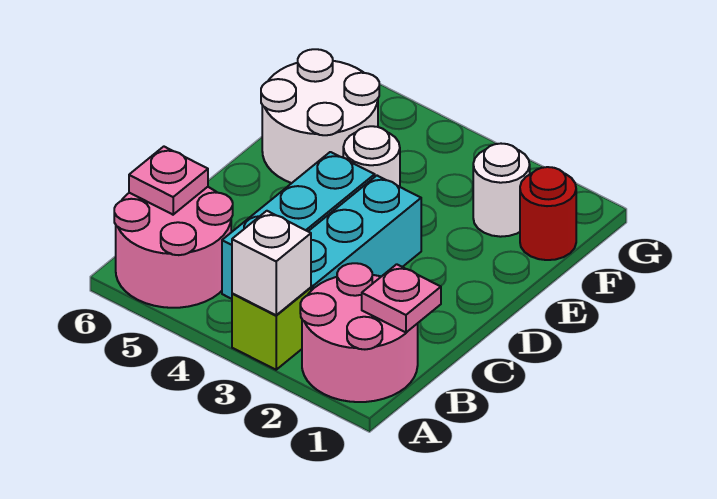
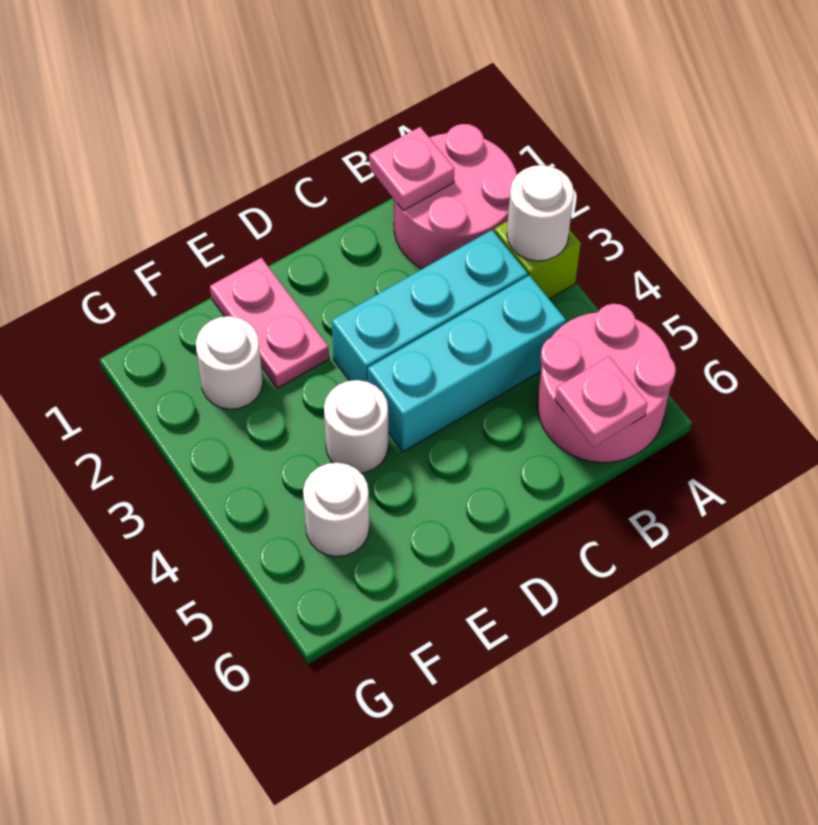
white brick A3 level 2 -> white round brick A3 level 2
none -> pink plate E1:E2 level 1
white round brick E5:F6 level 1 -> white round brick F5 level 1
red round brick F1 level 1 -> none

